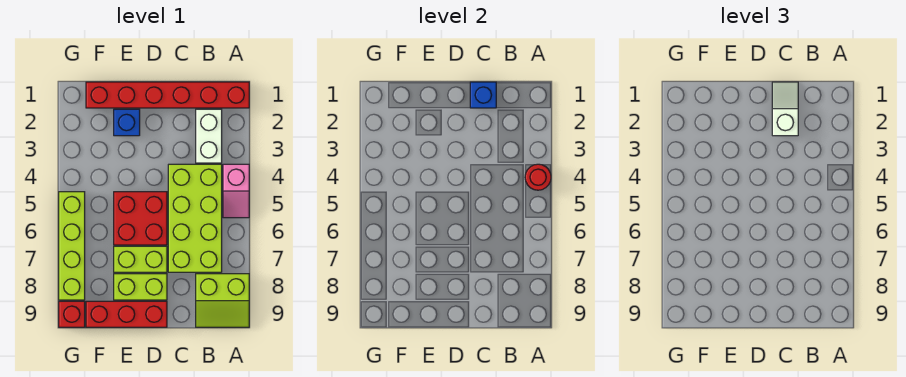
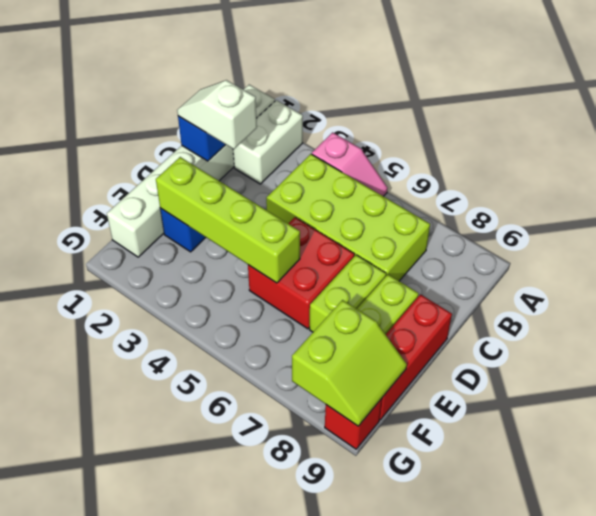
red brick A1:F1 level 1 -> white brick A1:F1 level 1
red round brick A4 level 2 -> none
lime slope A8:B9 level 1 top 8 -> lime slope F8:G9 level 2 top 8
white brick B2:B3 level 1 -> white brick A2:B2 level 1
lime brick G5:G8 level 1 -> lime brick E2:E5 level 2

